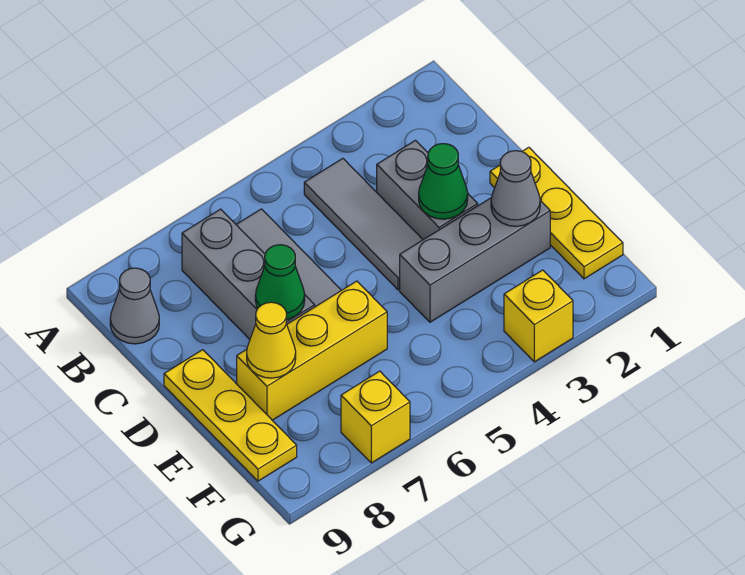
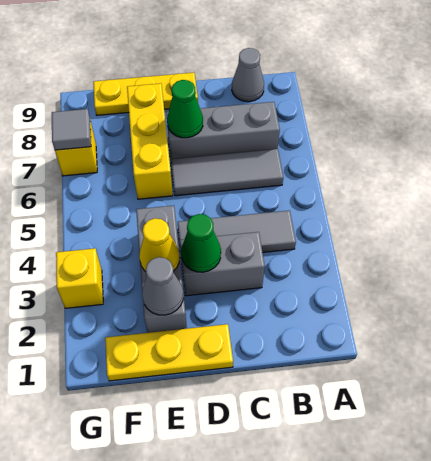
yellow cone E8 level 2 -> yellow cone E3 level 2
none -> grey tile G7 level 2

